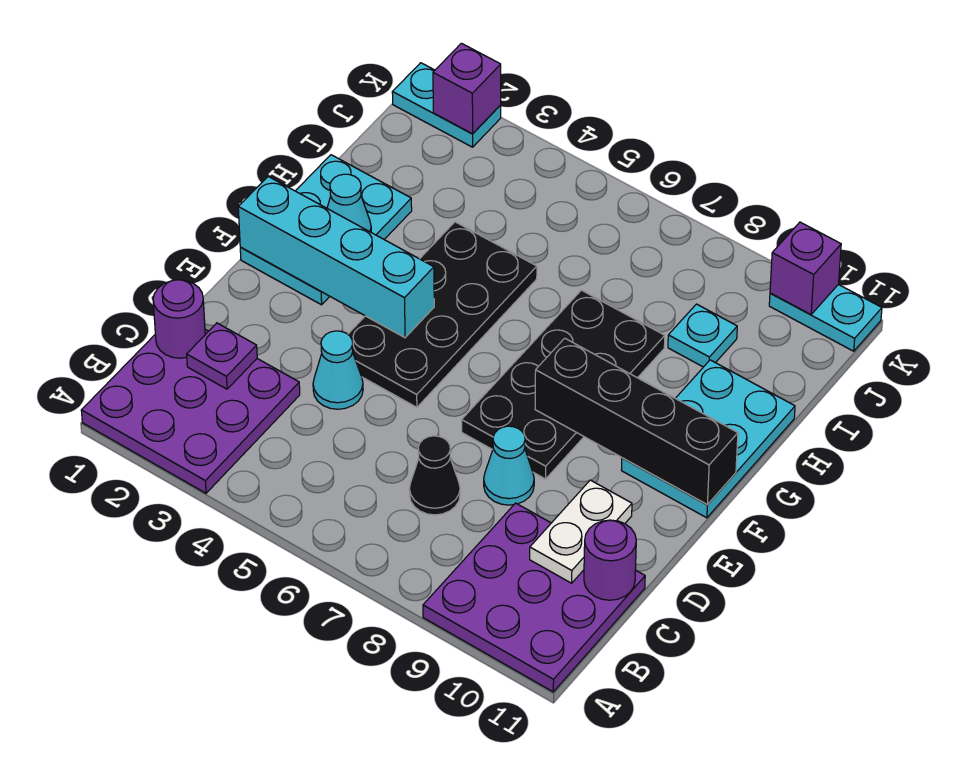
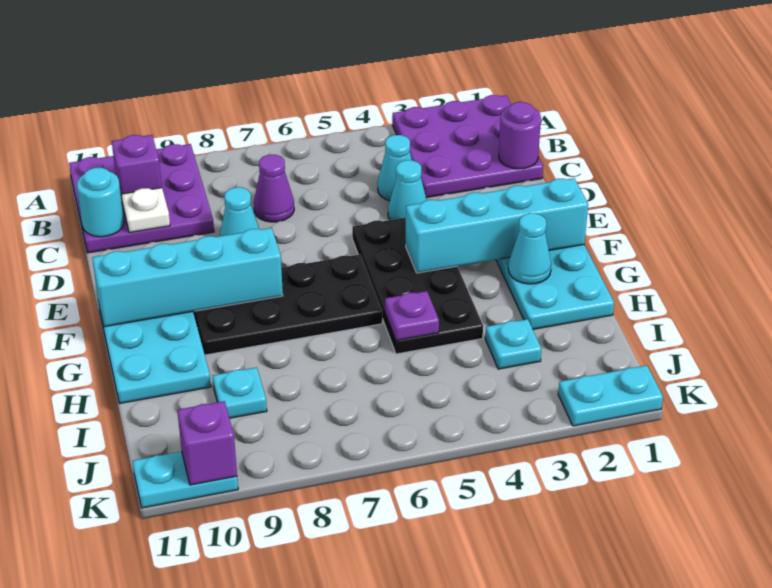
purple plate C2 level 2 -> purple plate H5 level 2
none -> cyan cone C4 level 1
black cone C7 level 1 -> purple cone C7 level 1
white plate C10:D10 level 2 -> white plate C10 level 2
purple round brick C11 level 2 -> cyan round brick C11 level 2
black plate E7:H8 level 1 -> black plate F6:G9 level 1
black brick F8:F11 level 2 -> cyan brick F8:F11 level 2
none -> cyan plate I3 level 1
purple brick K2 level 2 -> purple brick B10 level 2

